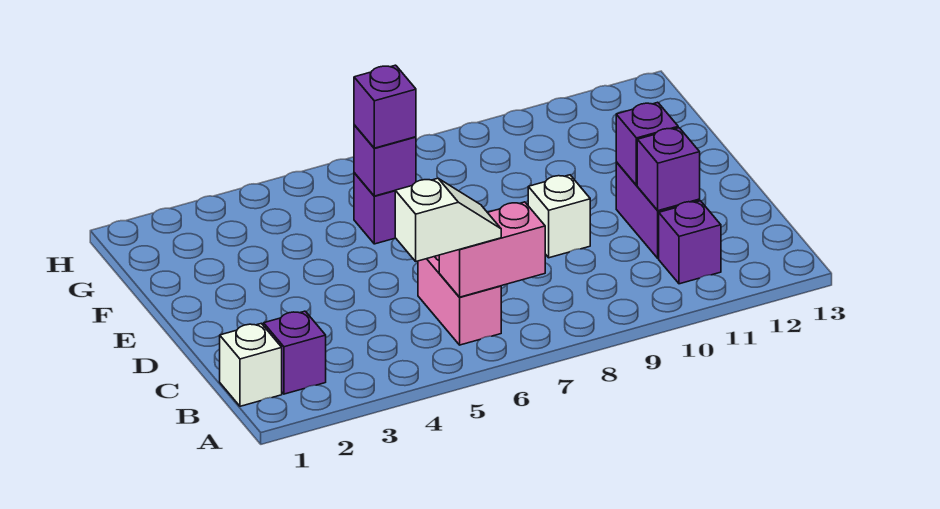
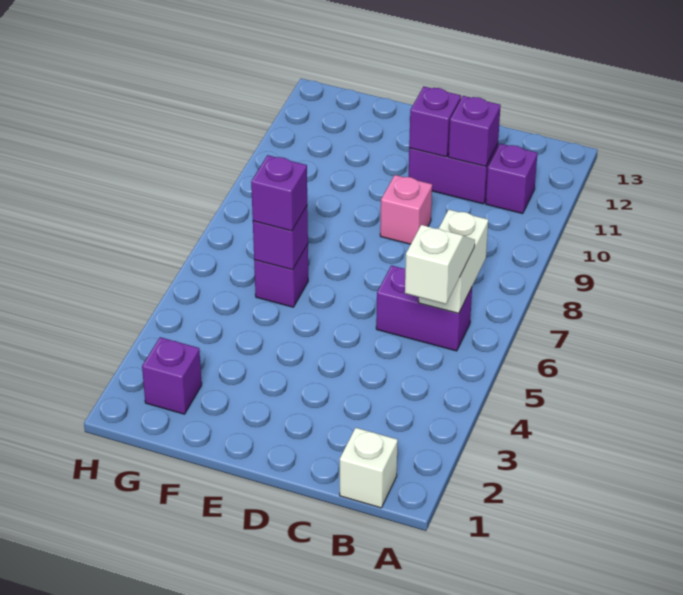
purple brick B2 level 1 -> purple brick G2 level 1
pink brick B6:C6 level 1 -> purple brick B6:C6 level 1
pink brick B6:B7 level 2 -> white brick B6:B7 level 2
white brick D9 level 1 -> pink brick D9 level 1

